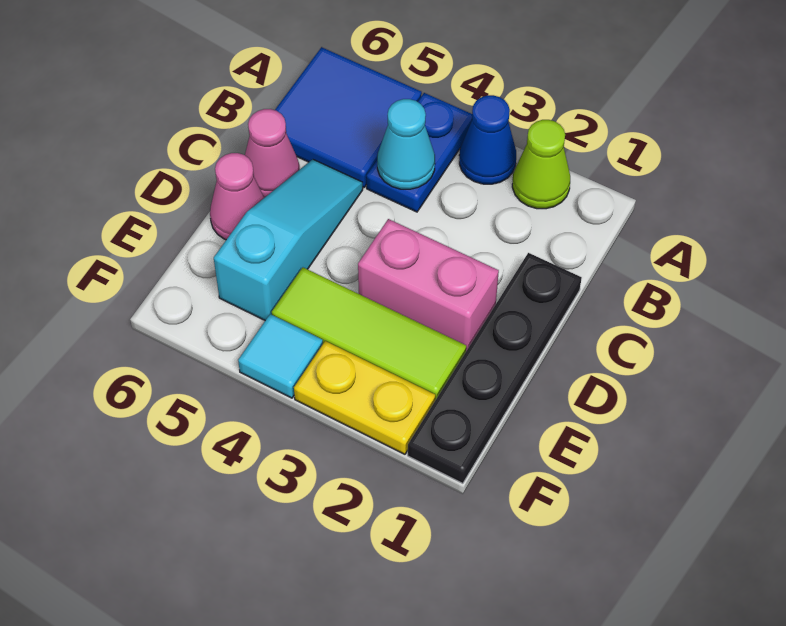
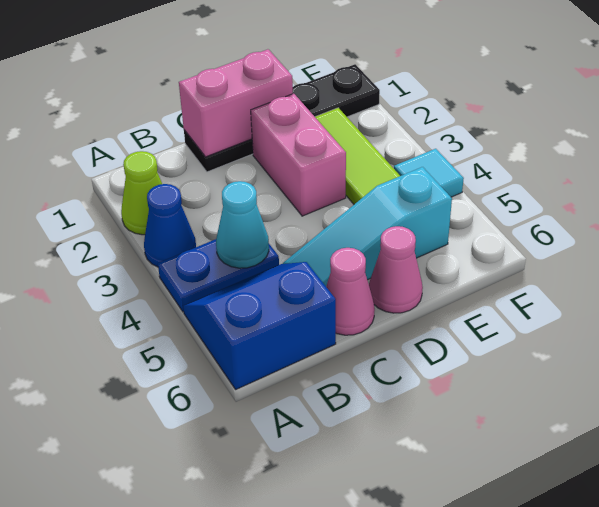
blue tile A5:B6 level 1 -> blue slope A5:B6 level 1 top 6
none -> pink brick C1:D1 level 2
yellow plate F2:F3 level 1 -> none

